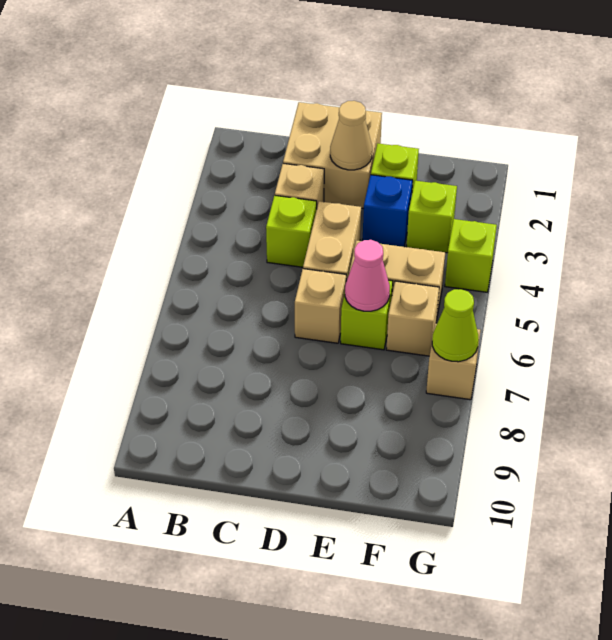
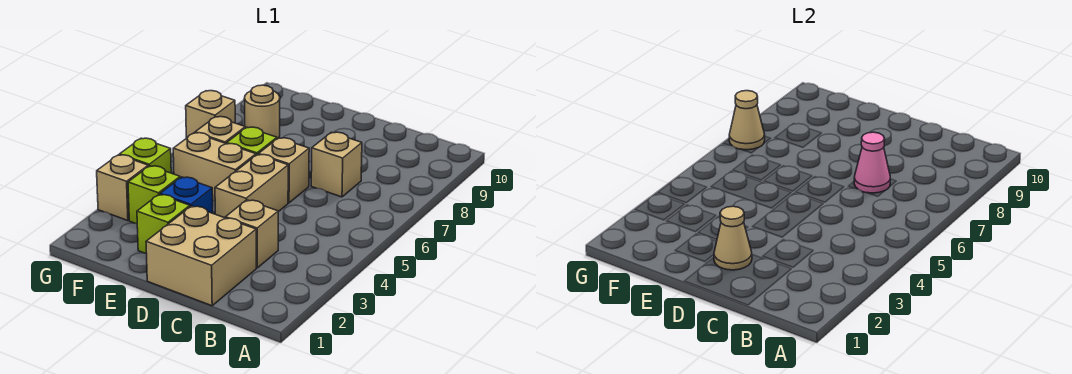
lime brick C4 level 1 -> none
none -> tan brick C7 level 1
pink cone E6 level 2 -> pink cone C7 level 2
none -> tan round brick F8 level 1
none -> tan brick G3 level 1
lime cone G7 level 2 -> tan cone G7 level 2

